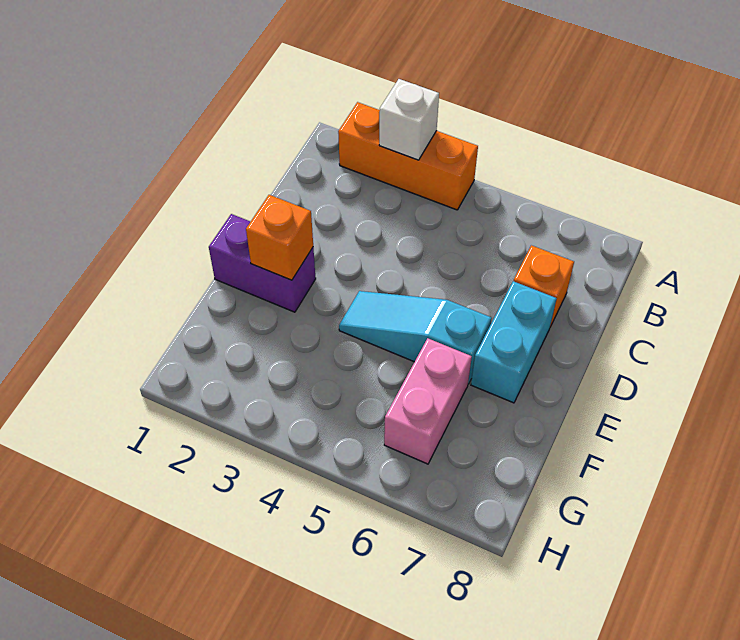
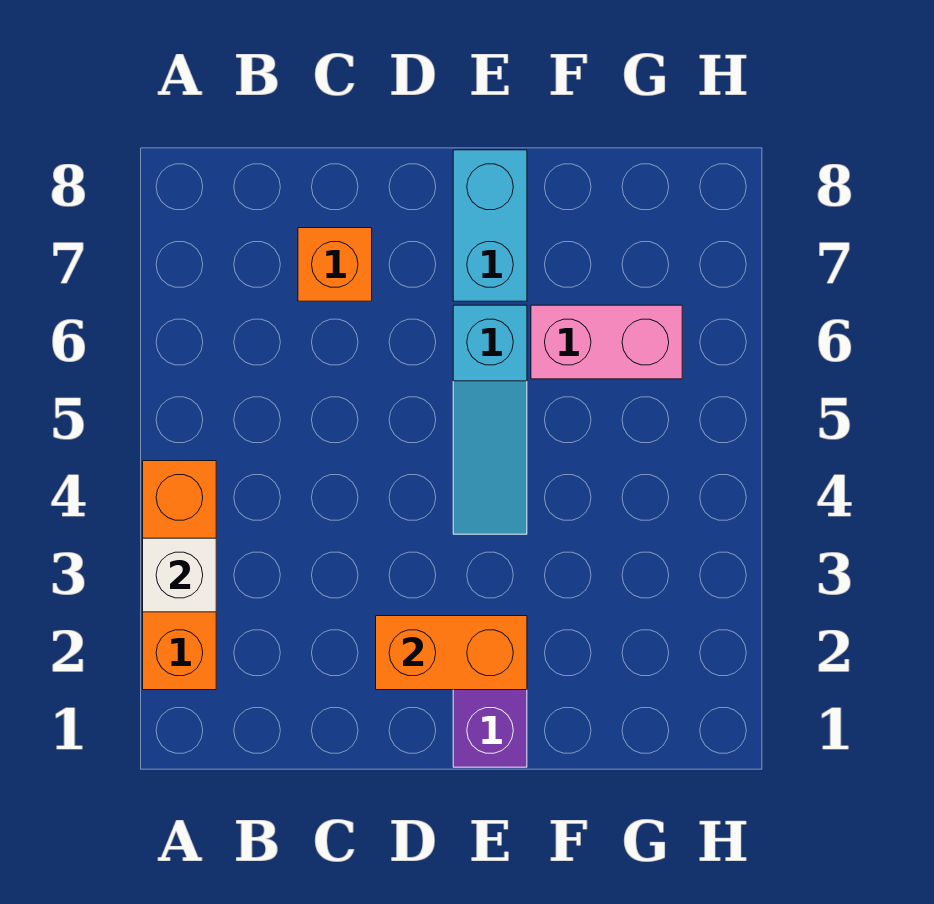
cyan brick D7:E7 level 1 -> cyan brick E7:E8 level 1
orange brick E2 level 2 -> orange brick D2:E2 level 2

